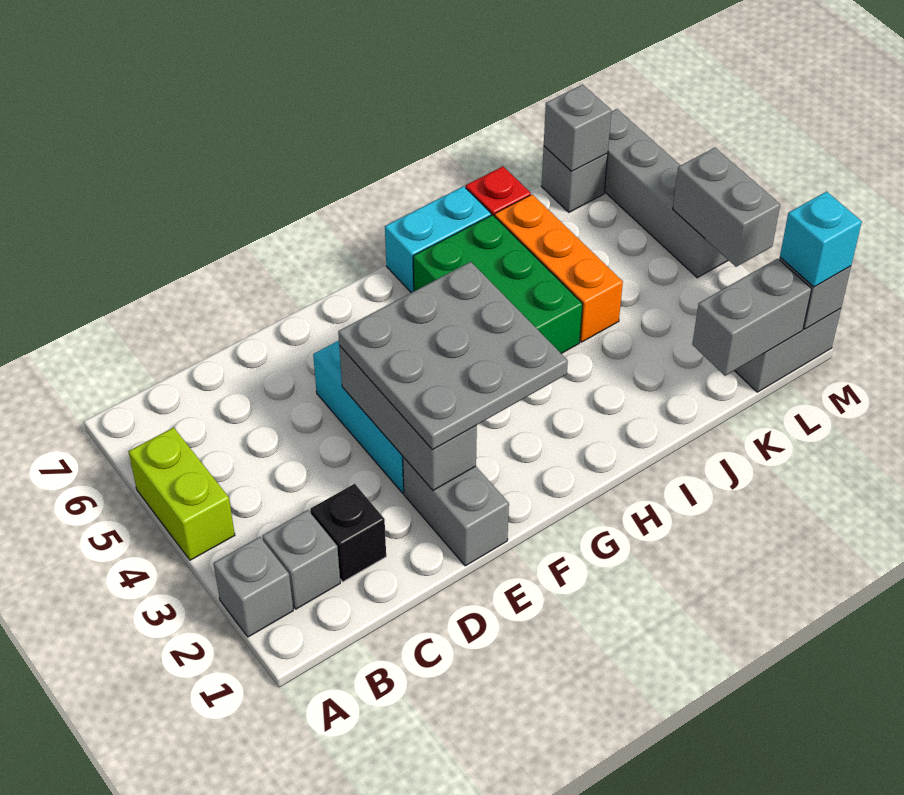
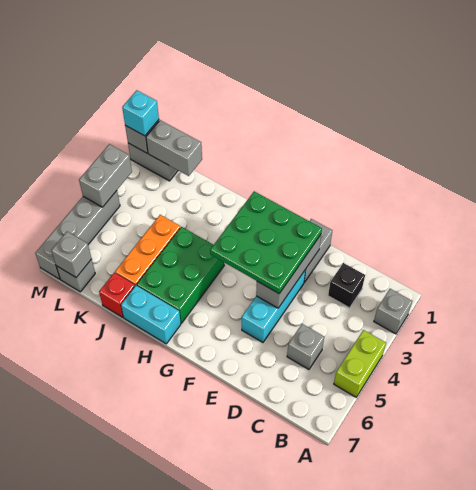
grey brick B2 level 1 -> grey brick C5 level 1
grey plate E2:G4 level 3 -> green plate E2:G4 level 3

